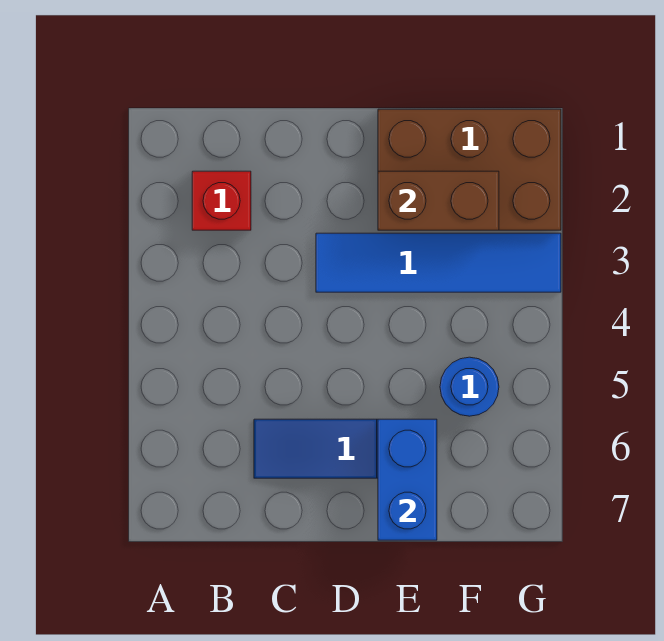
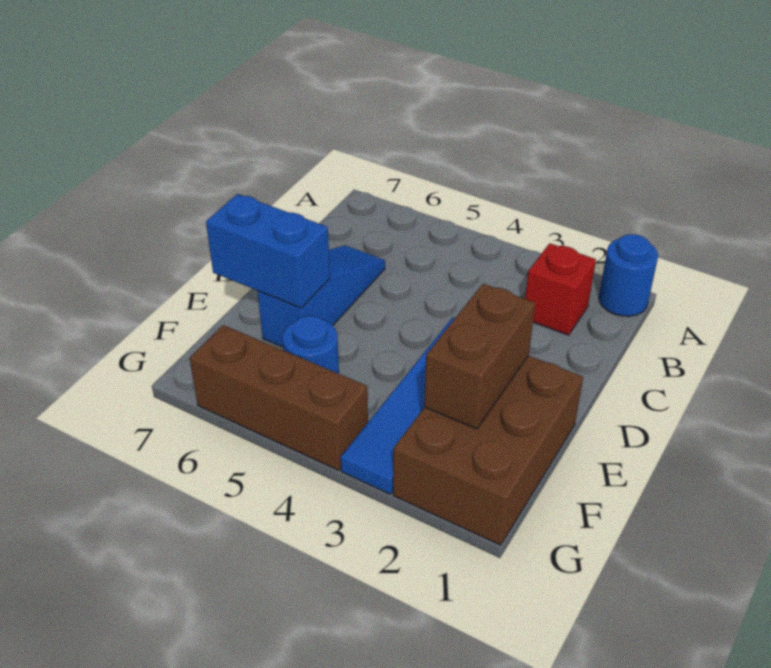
none -> blue round brick A1 level 1
none -> brown brick G4:G6 level 1

